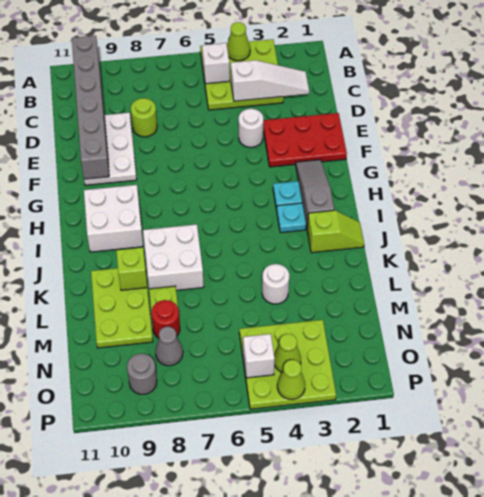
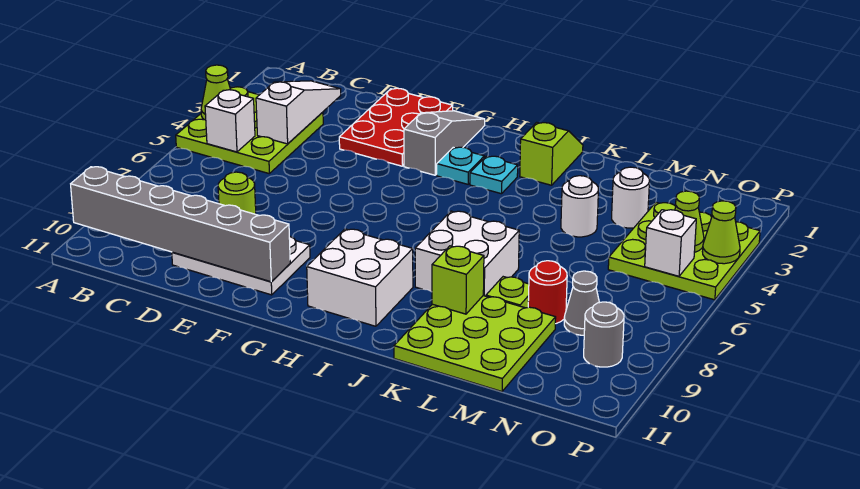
white round brick E4 level 1 -> white round brick M3 level 1
grey slope G2:I2 level 1 top I -> grey slope G1:G3 level 1 top 3
lime plate K9:M10 level 1 -> lime plate K9:M11 level 1

